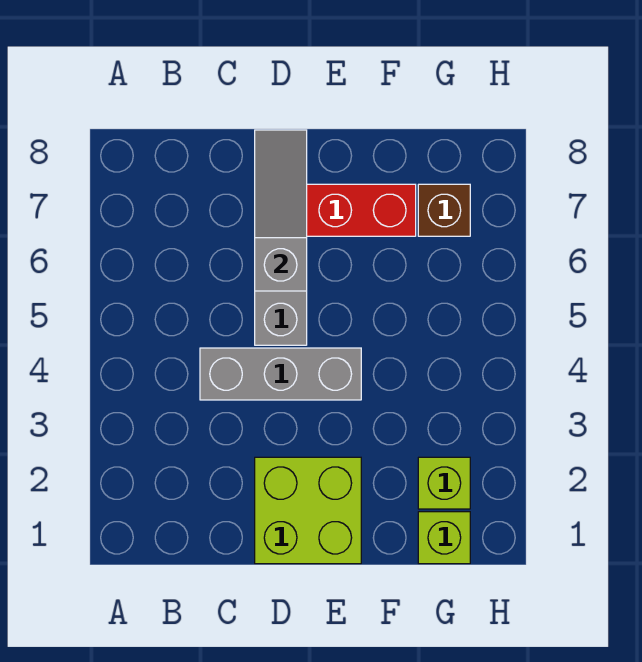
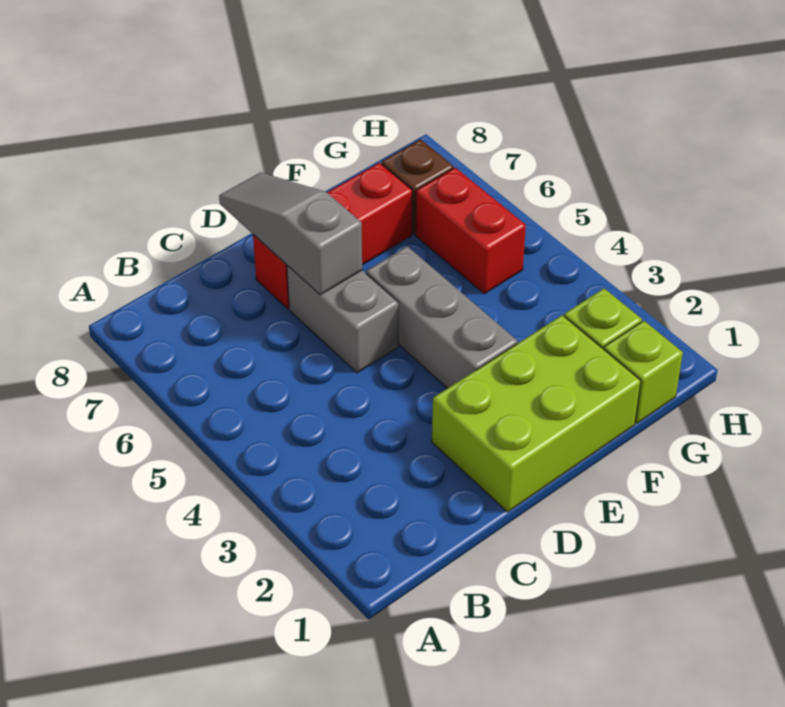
grey brick C4:E4 level 1 -> grey brick E3:E5 level 1
lime brick D1:E2 level 1 -> lime brick D1:F2 level 1
none -> red brick G5:G6 level 1

